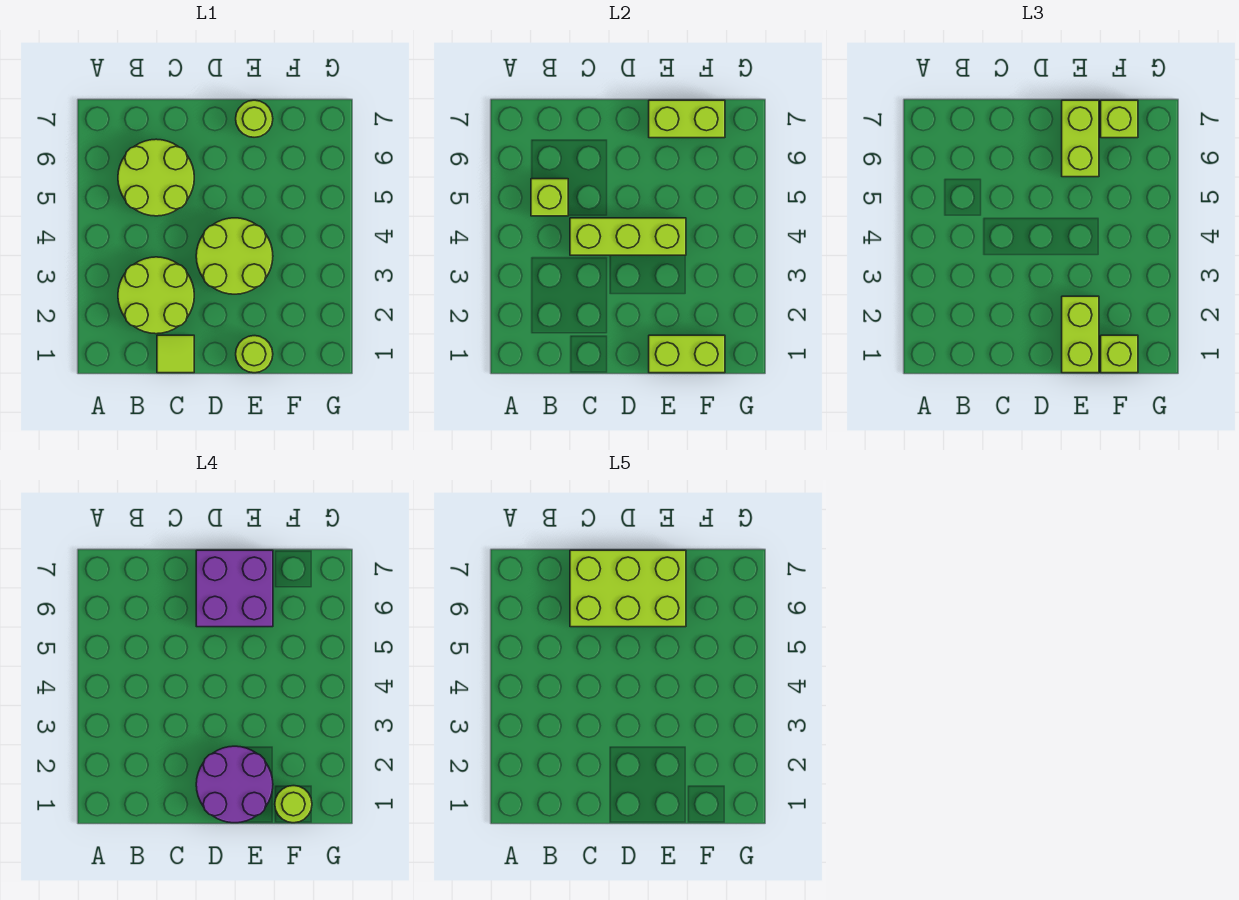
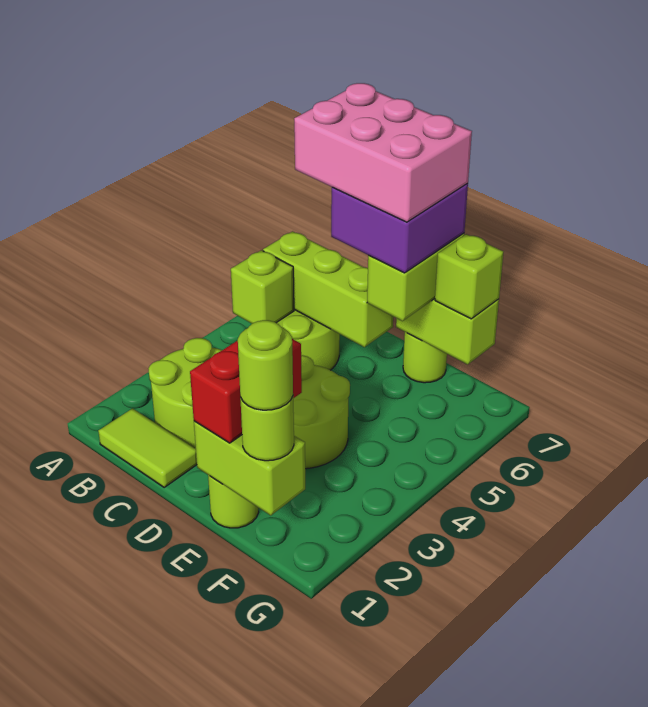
lime tile C1 level 1 -> lime tile B1:C1 level 1
lime brick C4:E4 level 2 -> lime brick B6:D6 level 2
lime brick C6:E7 level 5 -> pink brick C6:E7 level 5
purple round brick D1:E2 level 4 -> none
lime brick E1:E2 level 3 -> red brick E1:E2 level 3
lime brick F1 level 3 -> lime round brick F1 level 3

